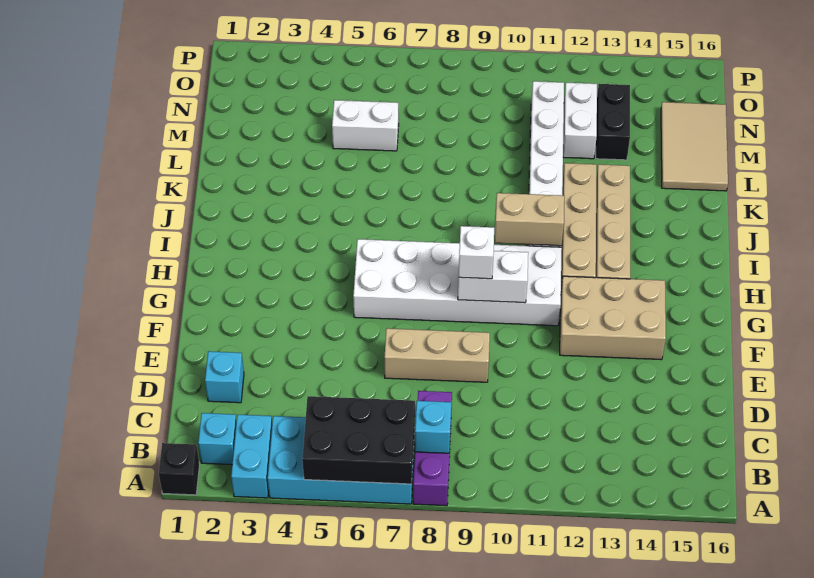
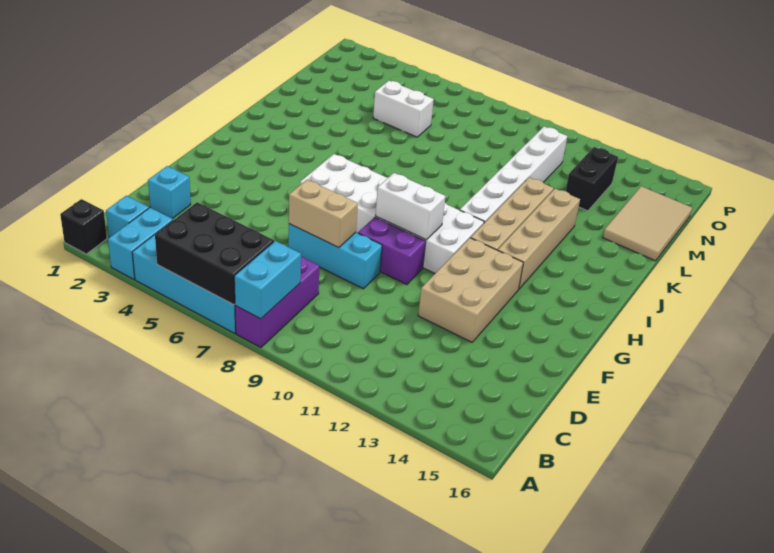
cyan brick B8 level 2 -> cyan brick A8:B8 level 2
tan brick E7:E9 level 1 -> cyan brick E7:E9 level 1
none -> purple brick F9:F10 level 1
tan brick F12:G14 level 1 -> tan brick E12:G13 level 1
white brick G9 level 3 -> none
tan brick I10:I11 level 2 -> tan brick E7:E8 level 2
white brick M12:N12 level 1 -> none

